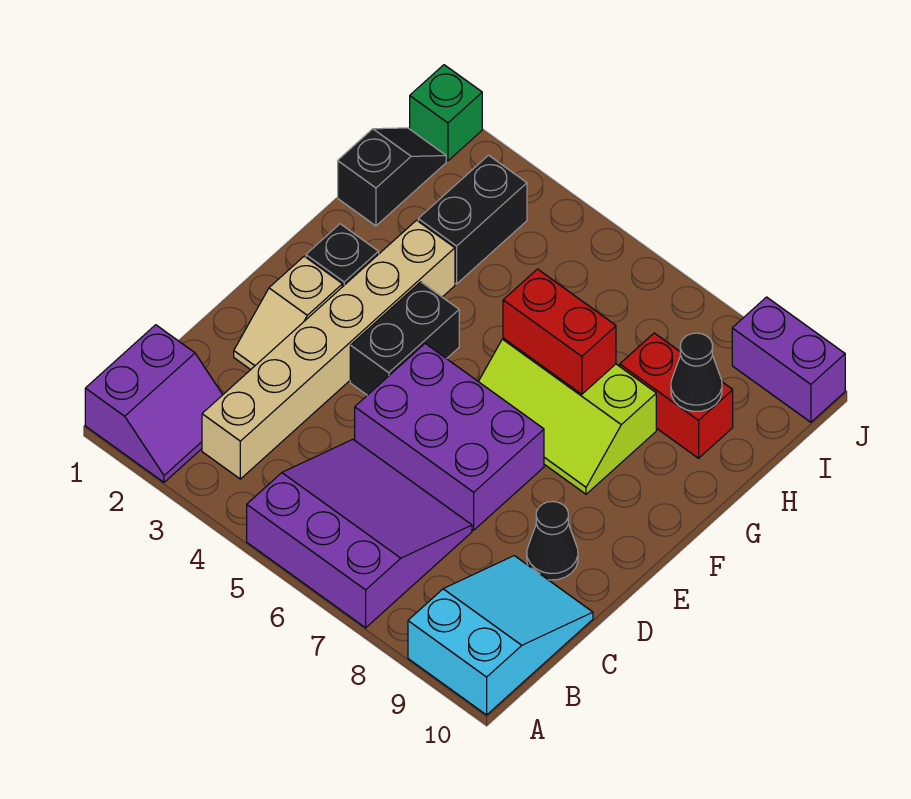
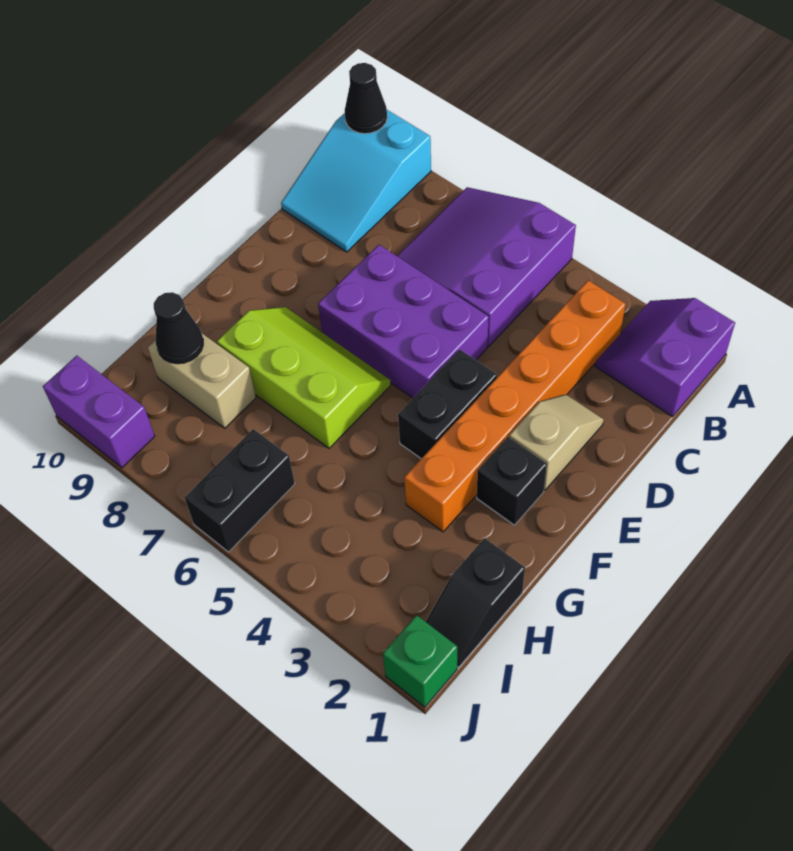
purple slope A5:C7 level 1 top A -> purple slope A5:C7 level 1 top 5
tan brick B3:G3 level 1 -> orange brick B3:G3 level 1
black cone D9 level 1 -> black cone A10 level 2
red brick G6:G7 level 2 -> none
black brick H3:I3 level 1 -> black brick I6:J6 level 1
red brick H8:H9 level 1 -> tan brick H8:H9 level 1

